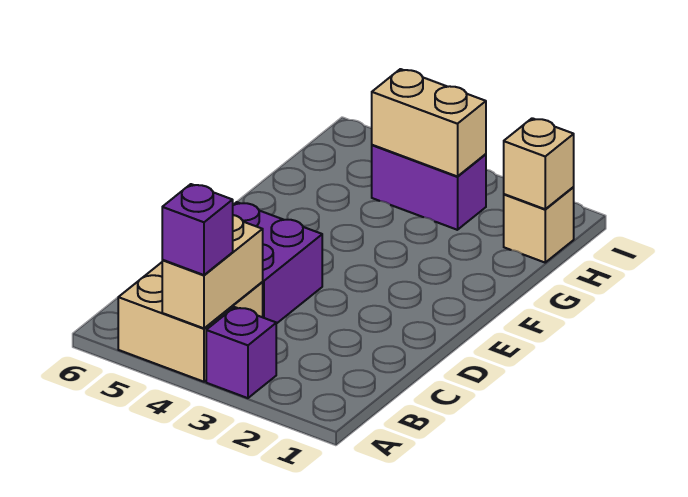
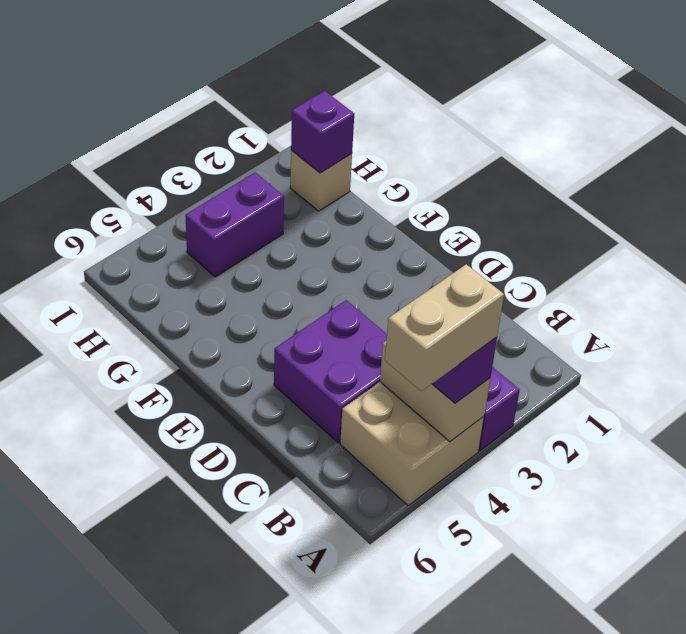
tan brick H1 level 2 -> purple brick H1 level 2
tan brick H3:H4 level 2 -> tan brick A4:A5 level 4

